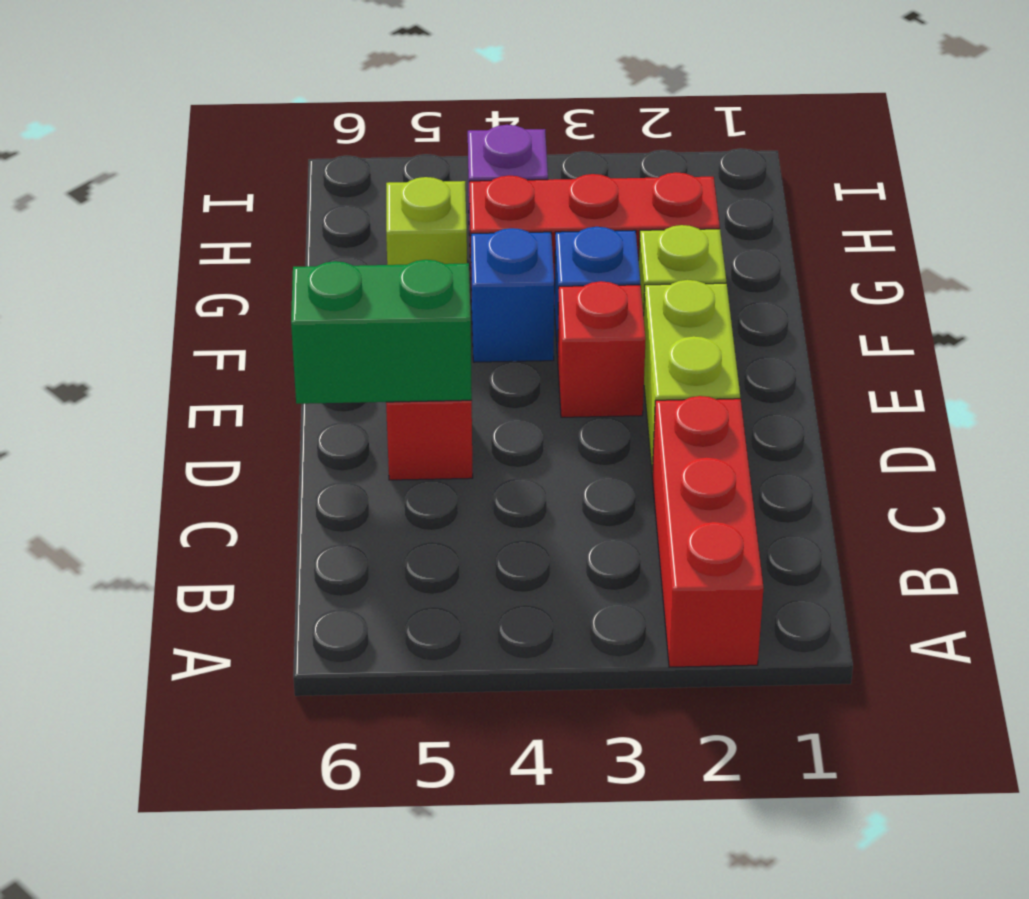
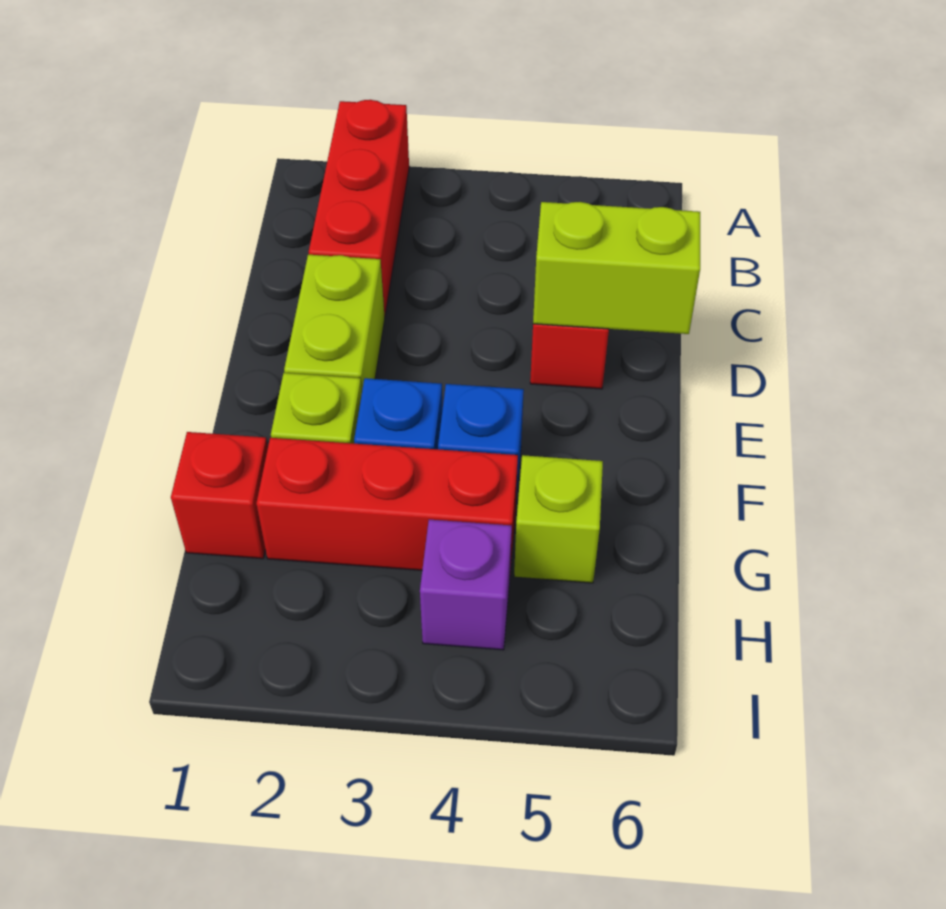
green brick D5:D6 level 2 -> lime brick D5:D6 level 2
red brick E3 level 1 -> red brick G1 level 1

